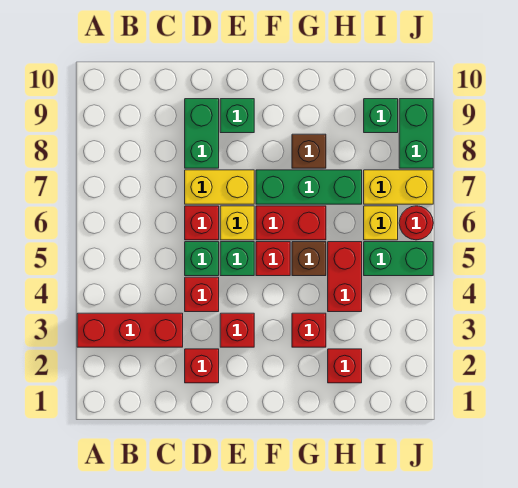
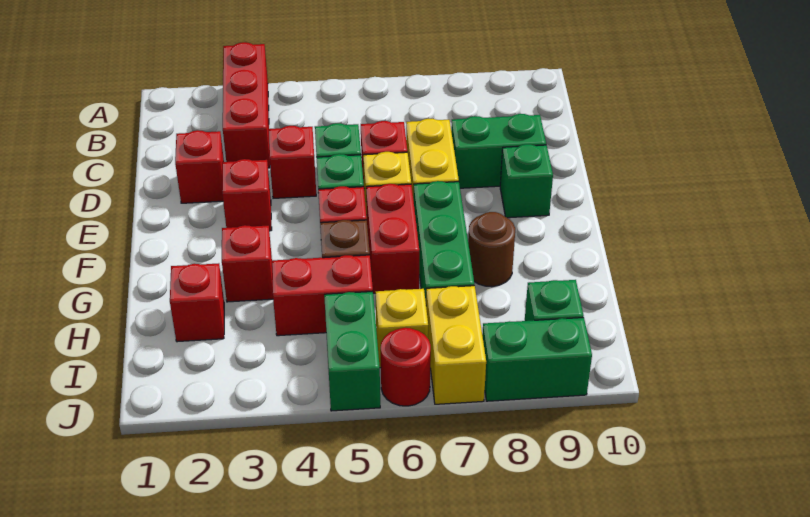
brown brick G8 level 1 -> brown round brick G8 level 1

